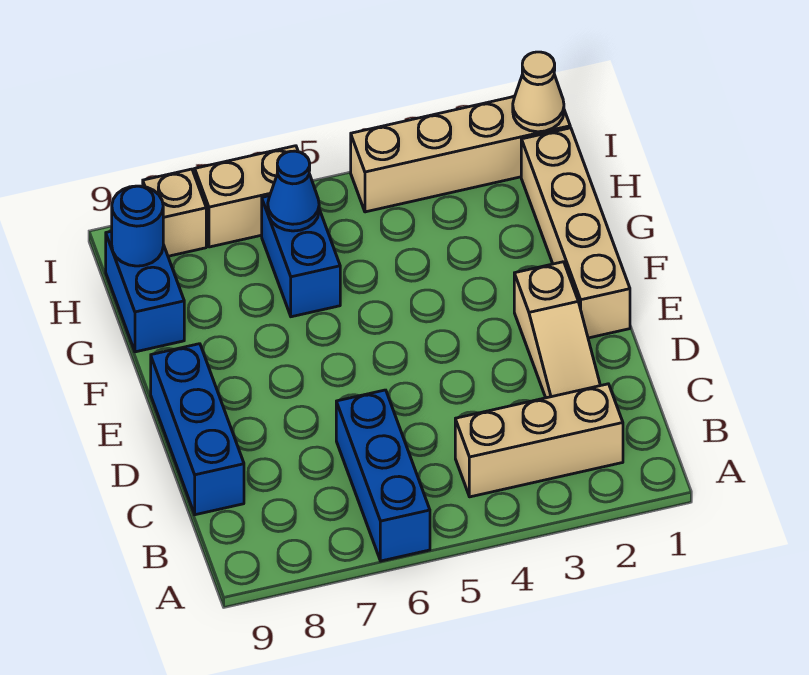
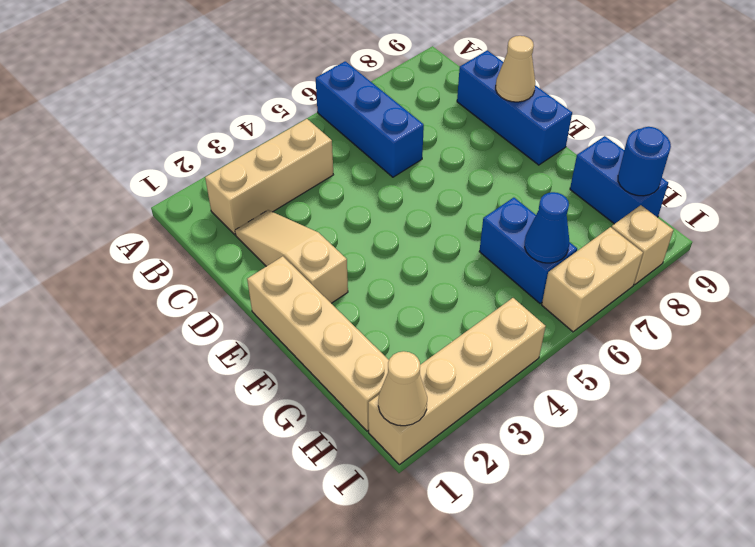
none -> tan cone D9 level 2

